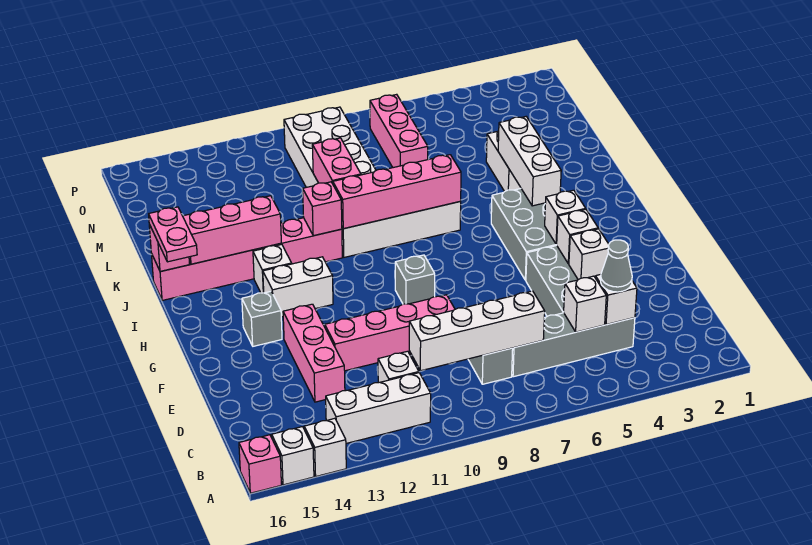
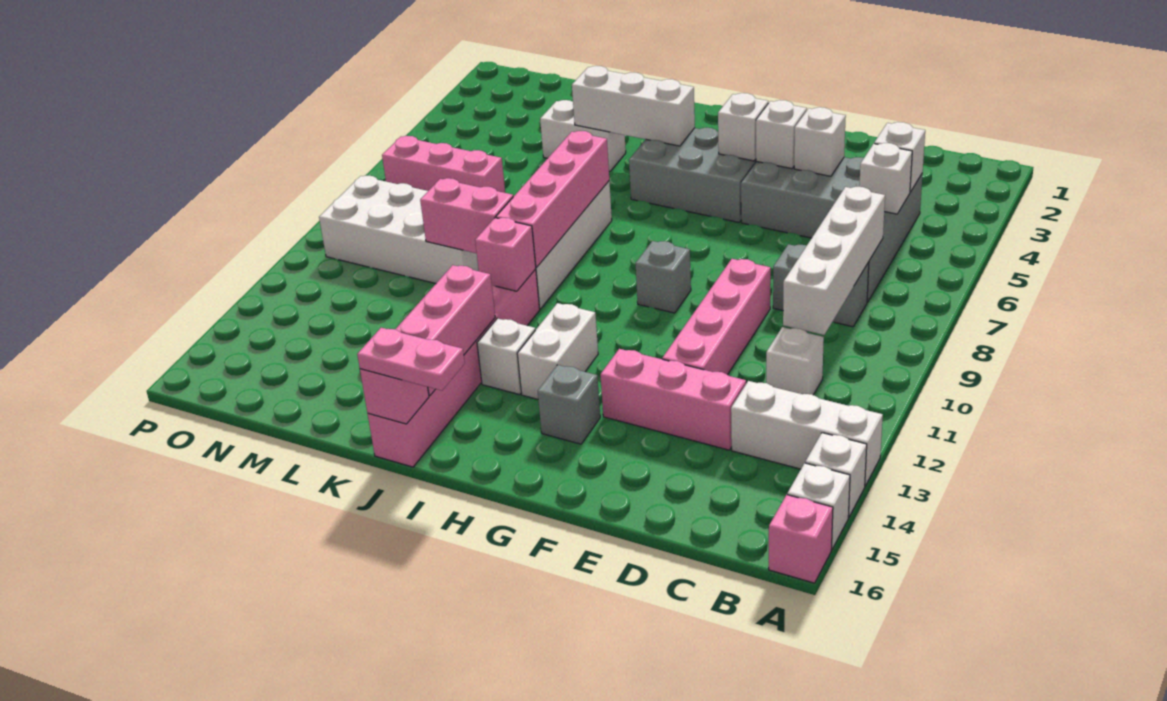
white brick B11:B13 level 1 -> white brick A13:C13 level 1
grey cone C4 level 3 -> none

